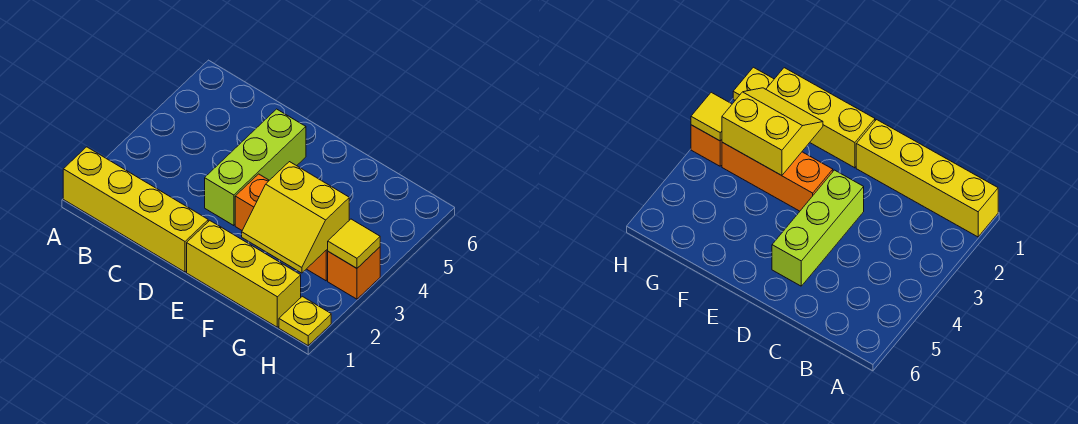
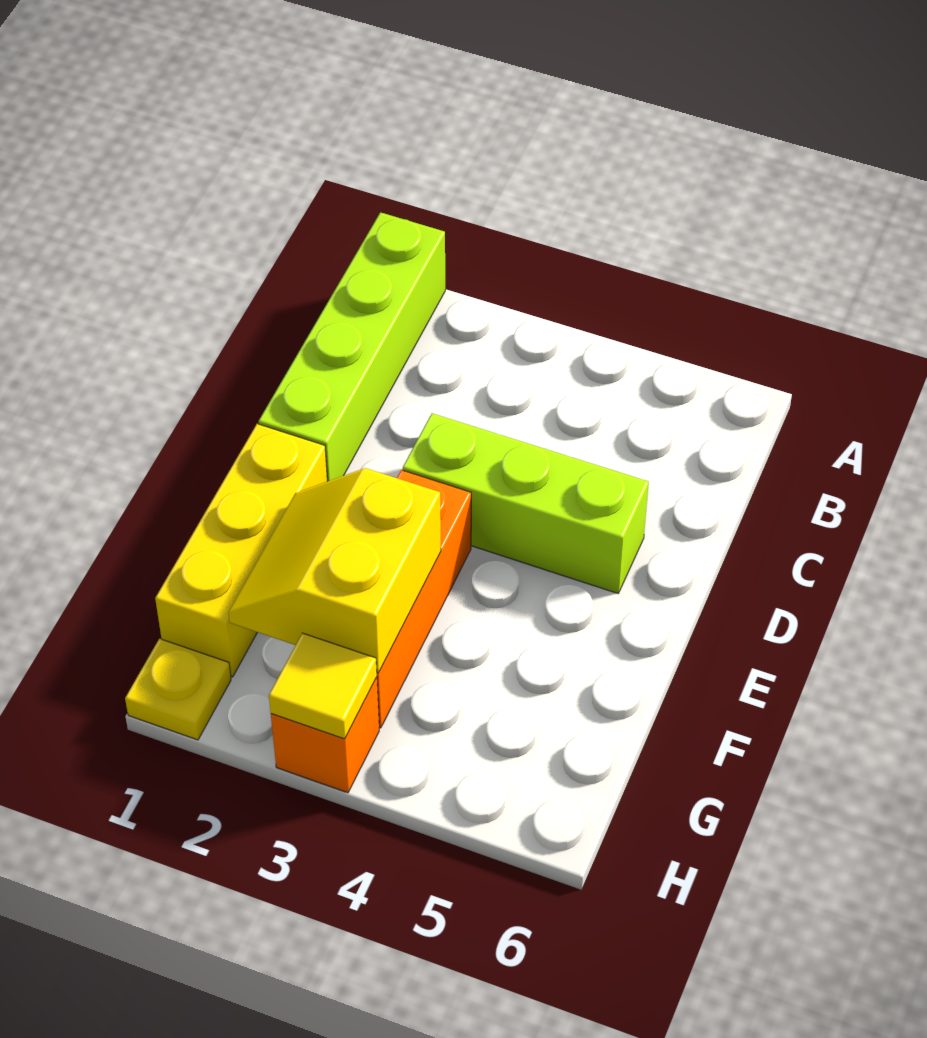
yellow brick A1:D1 level 1 -> lime brick A1:D1 level 1

